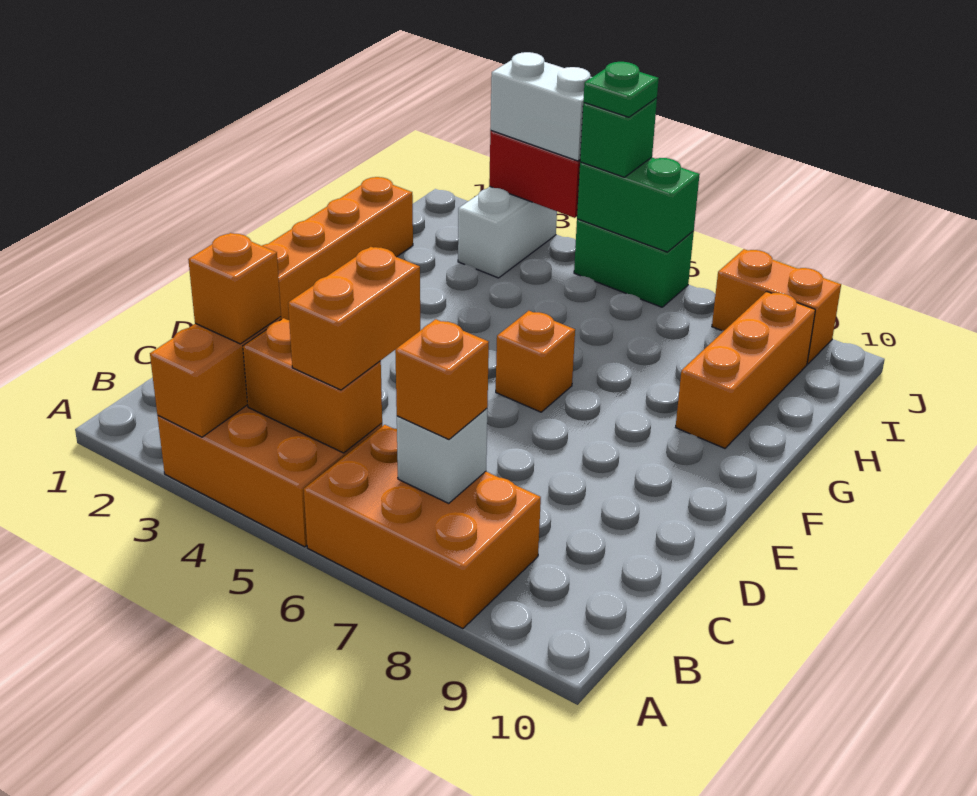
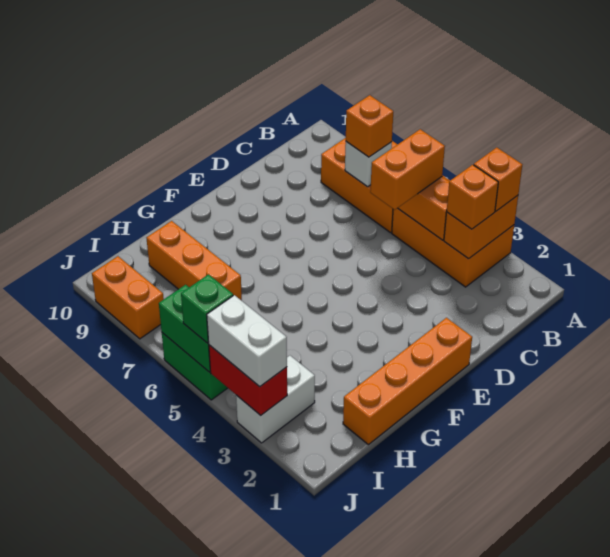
orange brick F6 level 1 -> orange brick A3 level 3
orange brick G9:I9 level 1 -> orange brick H7:H9 level 1
green plate J5 level 4 -> none

